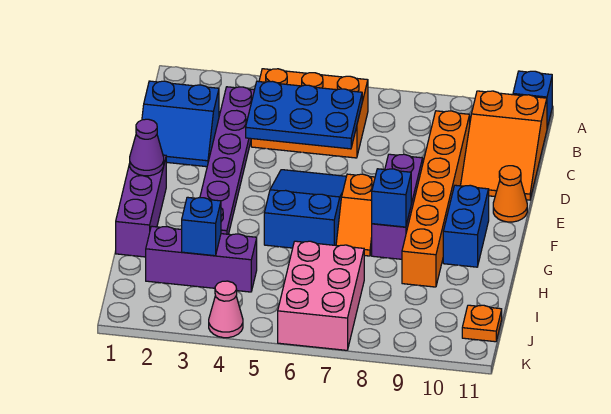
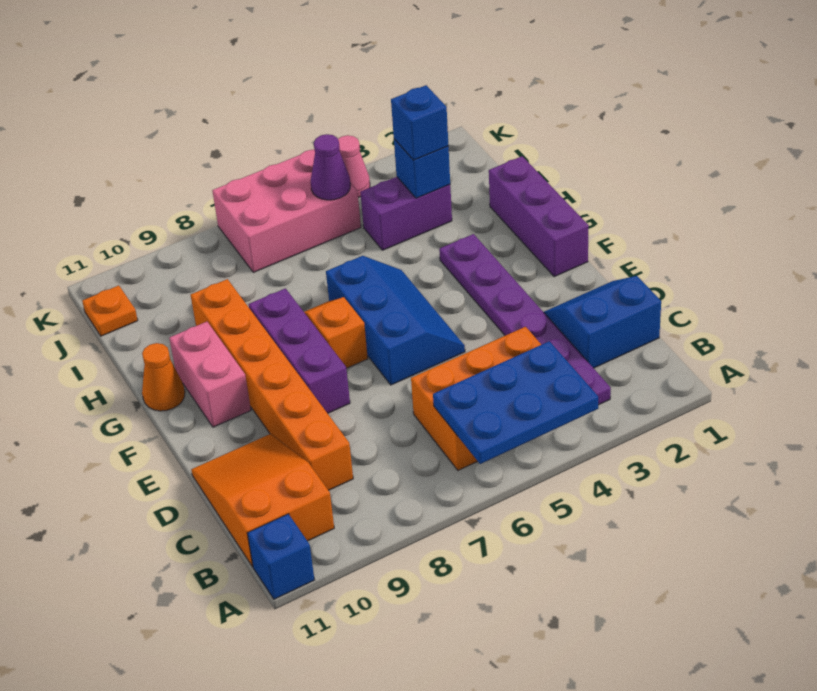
blue plate C4:D6 level 2 -> blue plate A4:B6 level 2
blue slope E5:G6 level 1 top G -> blue slope E5:G6 level 1 top 6
orange cone E11 level 1 -> orange cone G11 level 1
purple cone F1 level 2 -> purple cone J5 level 2
blue brick F10:G10 level 1 -> pink brick F10:G10 level 1
blue brick G8 level 2 -> blue brick I3 level 3
purple brick I2:I4 level 1 -> purple brick I3:I4 level 1
pink brick I6:K7 level 1 -> pink brick J5:K7 level 1

